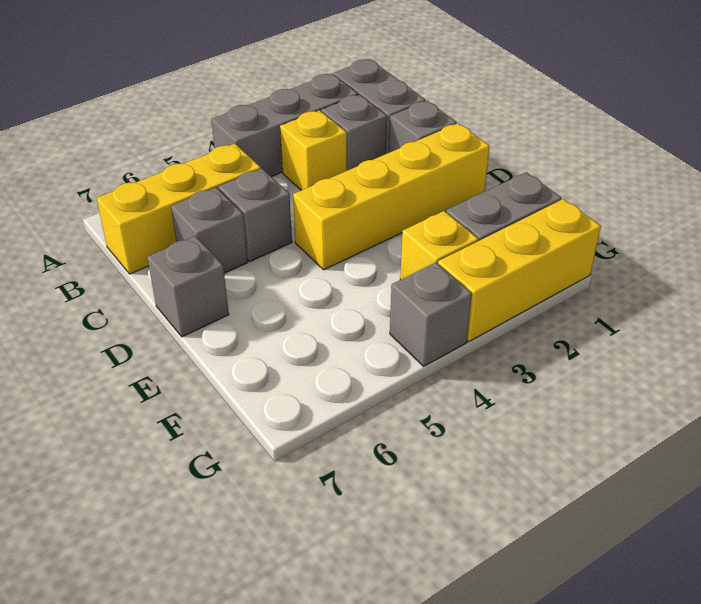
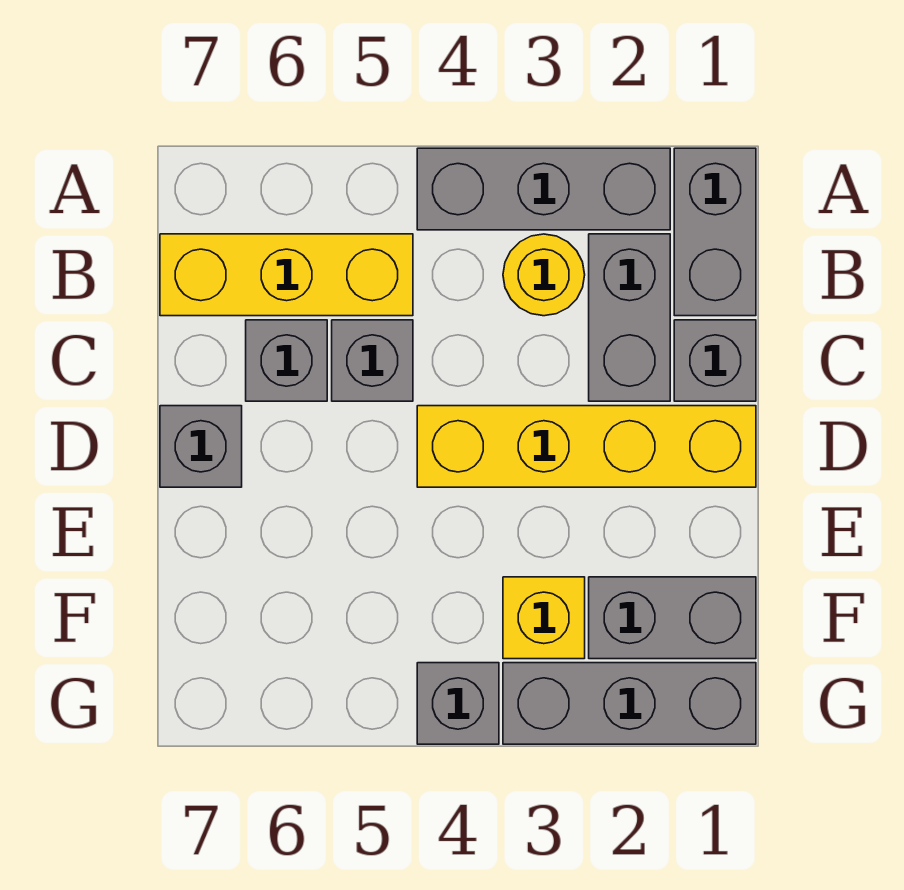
grey brick B2 level 1 -> grey brick B2:C2 level 1
yellow brick B3 level 1 -> yellow round brick B3 level 1
yellow brick G1:G3 level 1 -> grey brick G1:G3 level 1

